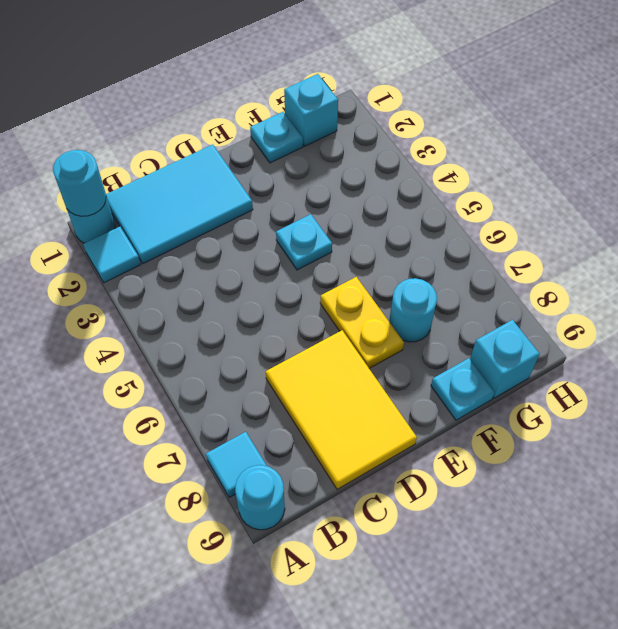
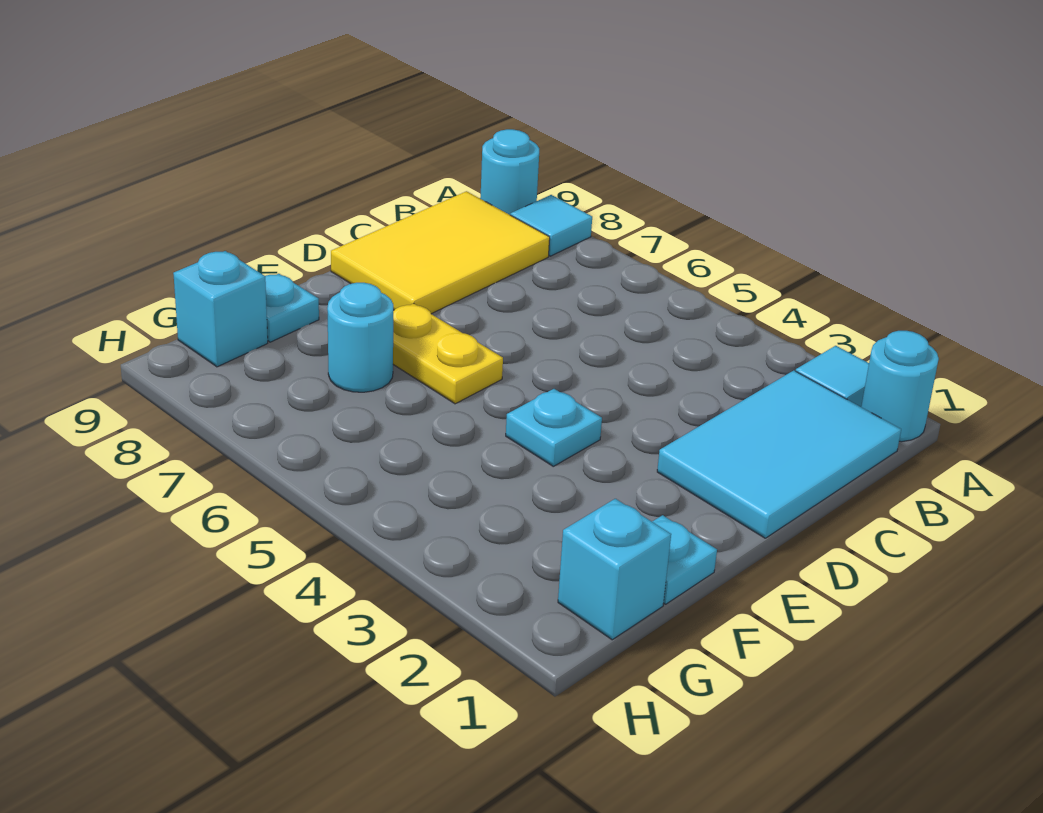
cyan round brick A1 level 2 -> none
yellow tile C7:D9 level 1 -> yellow tile B8:D9 level 1

